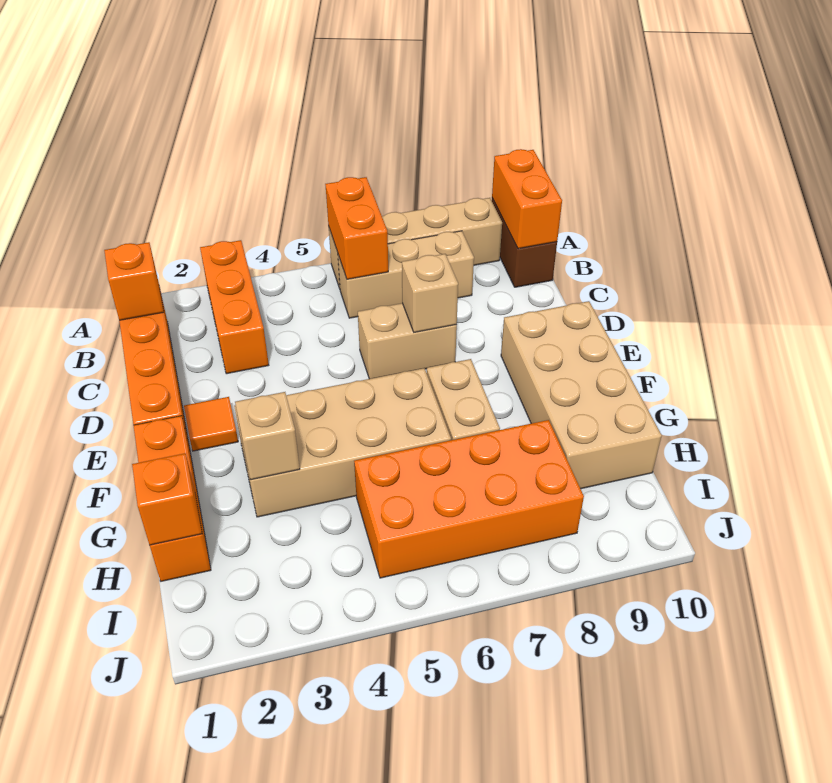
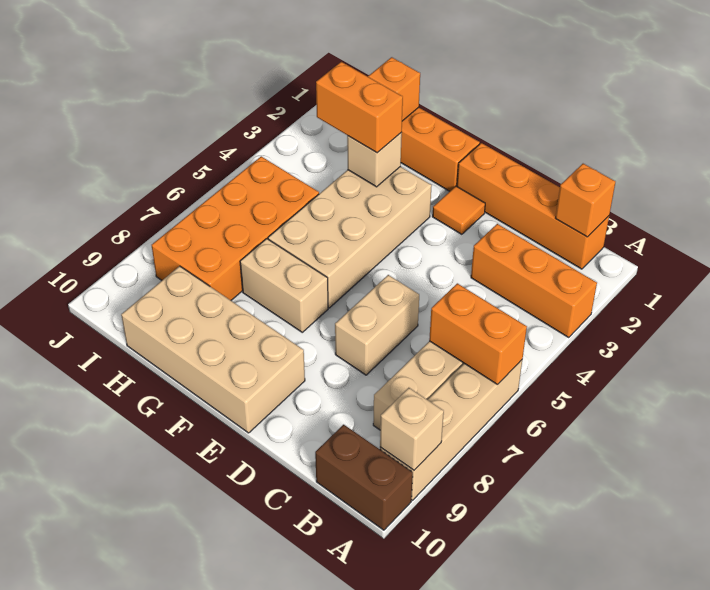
orange brick A10:B10 level 2 -> orange brick G3:H3 level 3
tan brick D7 level 2 -> tan brick A9 level 2

